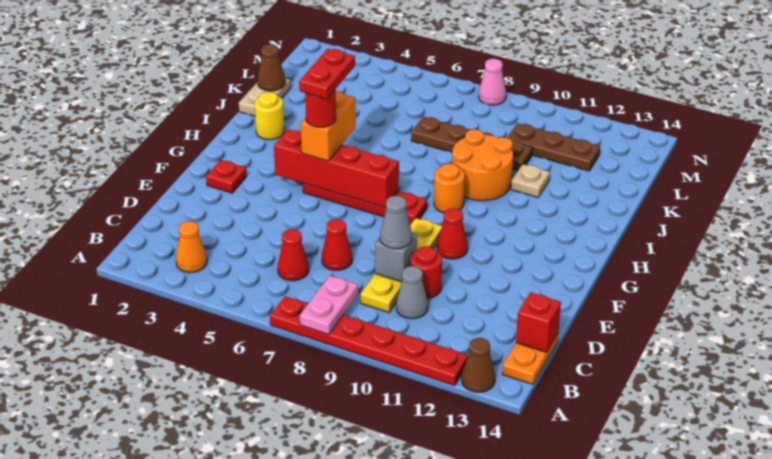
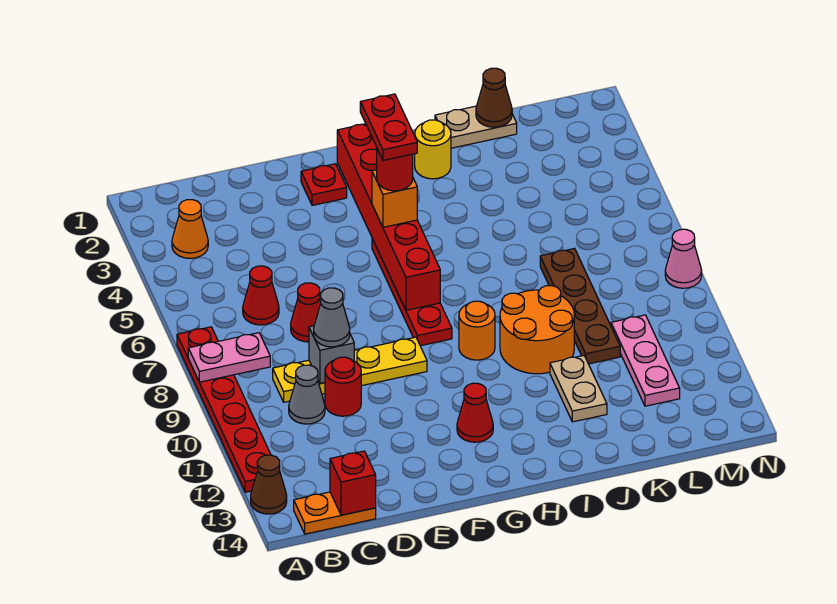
red cone F10 level 1 -> red cone G12 level 1
red brick G4:G7 level 2 -> red brick G2:G7 level 2
orange brick G5:H5 level 3 -> orange brick G5 level 3
red plate G5:H5 level 5 -> red plate G4:G5 level 5
tan plate J11 level 1 -> tan plate J11:J12 level 1
brown plate L10:L12 level 1 -> pink plate L10:L12 level 1

